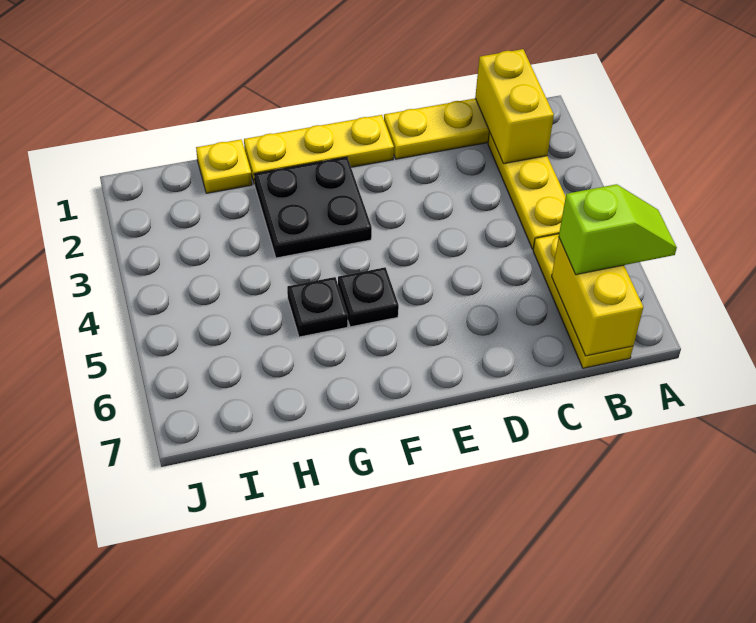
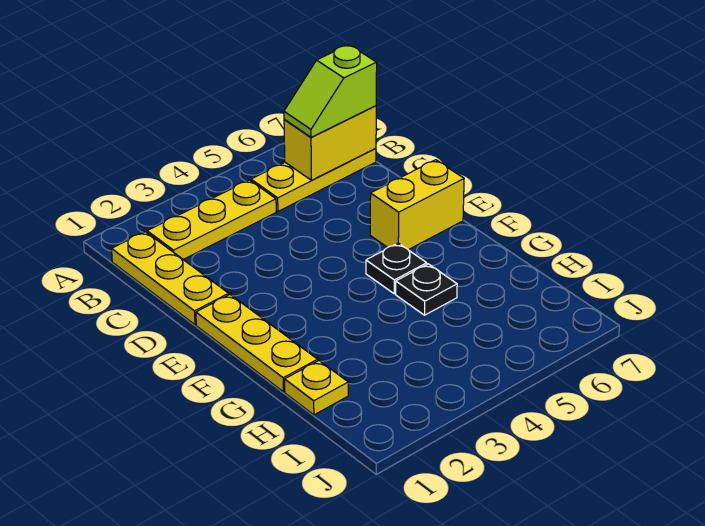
lime slope A6:B6 level 3 top B -> lime slope B6:B7 level 3 top 7
yellow brick B1:B2 level 2 -> yellow brick E6:E7 level 1
black plate F2:G3 level 1 -> none

